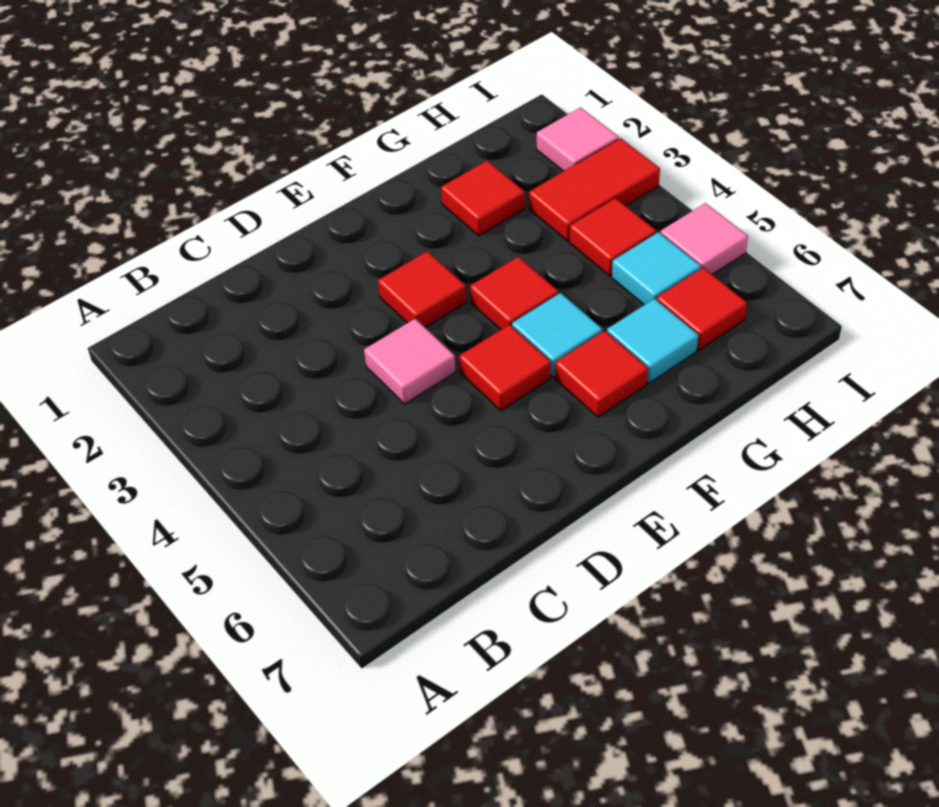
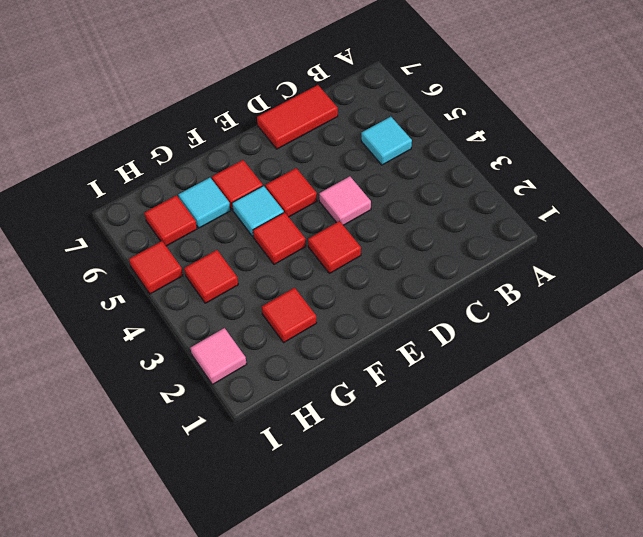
red tile H3:I3 level 1 -> red tile C7:D7 level 1
cyan tile H5 level 1 -> cyan tile B5 level 1
pink tile I5 level 1 -> red tile I5 level 1

